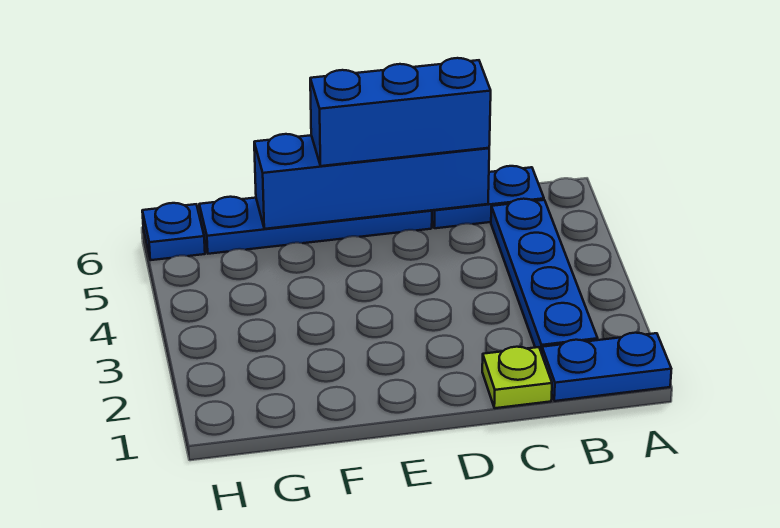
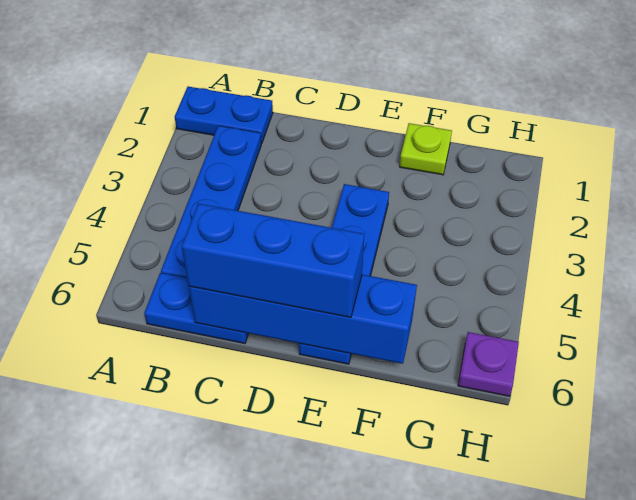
lime plate C1 level 1 -> lime plate F1 level 1
blue plate D6:G6 level 1 -> blue plate E3:E6 level 1
blue plate H6 level 1 -> purple plate H6 level 1

